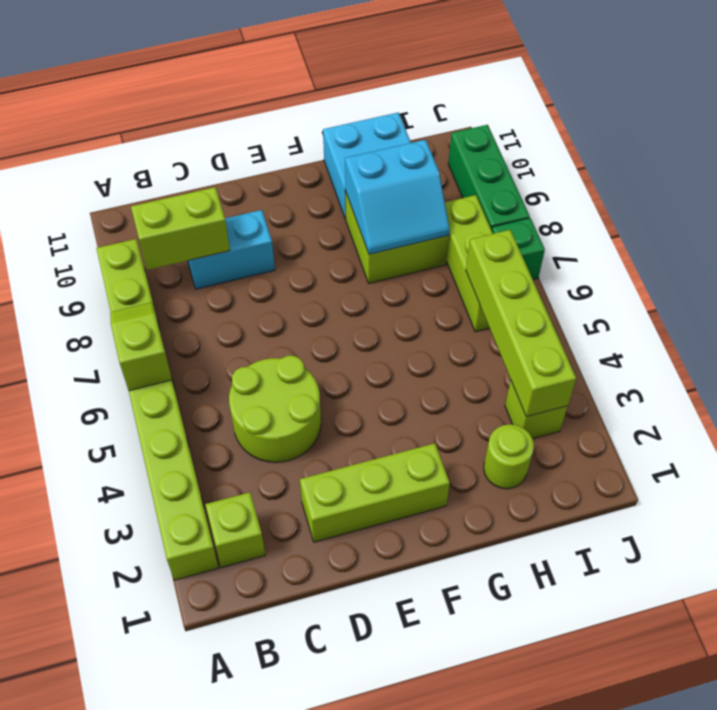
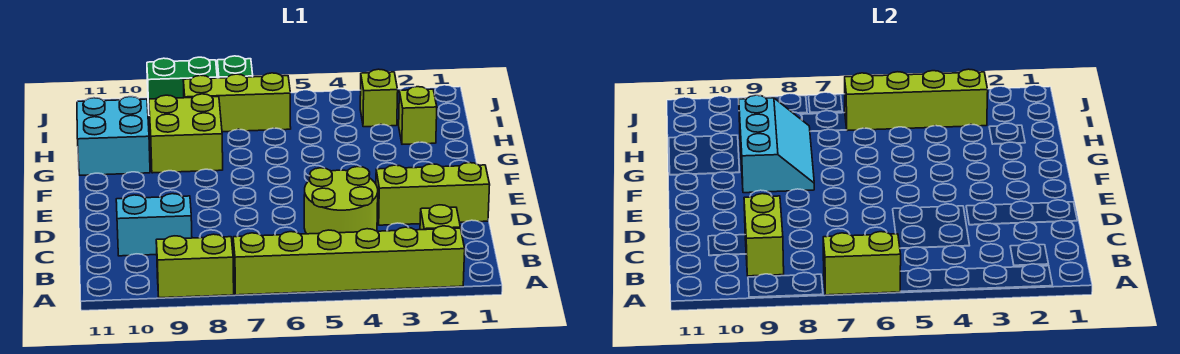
lime slope A6:A7 level 2 top 6 -> lime brick A6:A7 level 2
cyan brick C9:D9 level 1 -> cyan brick C9:C10 level 1
lime brick D2:F2 level 1 -> lime brick D1:D3 level 1
cyan slope G8:H9 level 2 top 9 -> cyan slope F8:H9 level 2 top 9
lime round brick H2 level 1 -> lime brick H2 level 1
green brick J8:J10 level 1 -> green brick J8:J9 level 1

